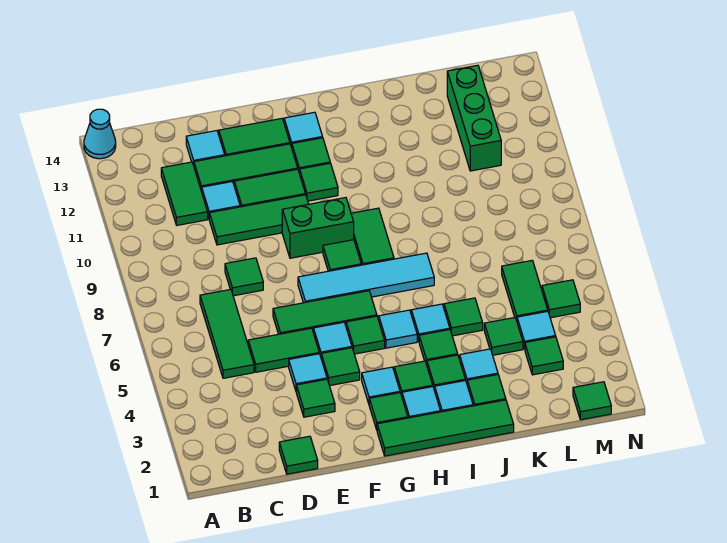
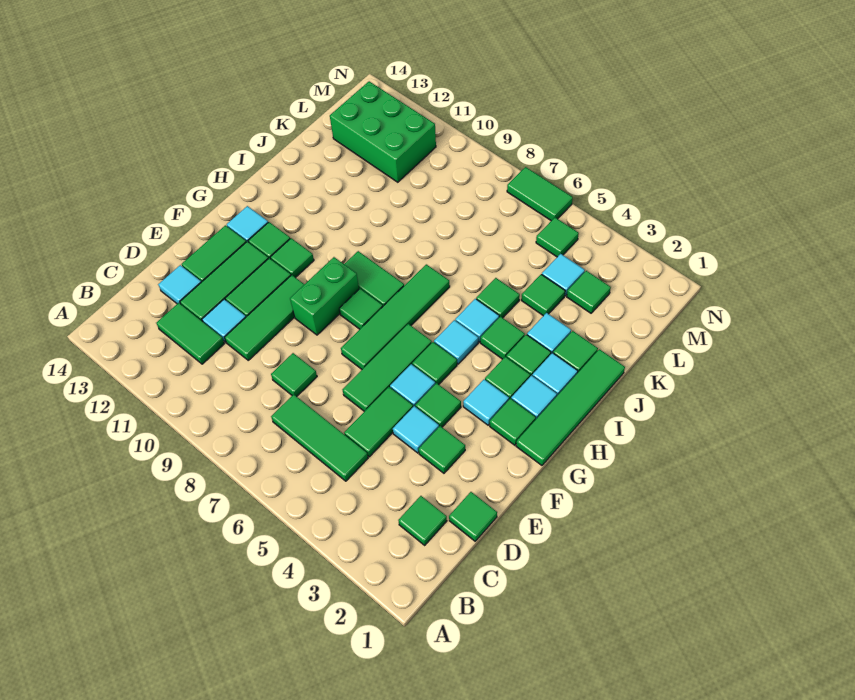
cyan cone A14 level 1 -> none
cyan tile F7:I7 level 1 -> green tile F7:I7 level 1
green tile L5:L6 level 1 -> green tile N6:N7 level 1
green brick L11:L13 level 1 -> green brick L11:M13 level 1
green tile M1 level 1 -> green tile C2 level 1

